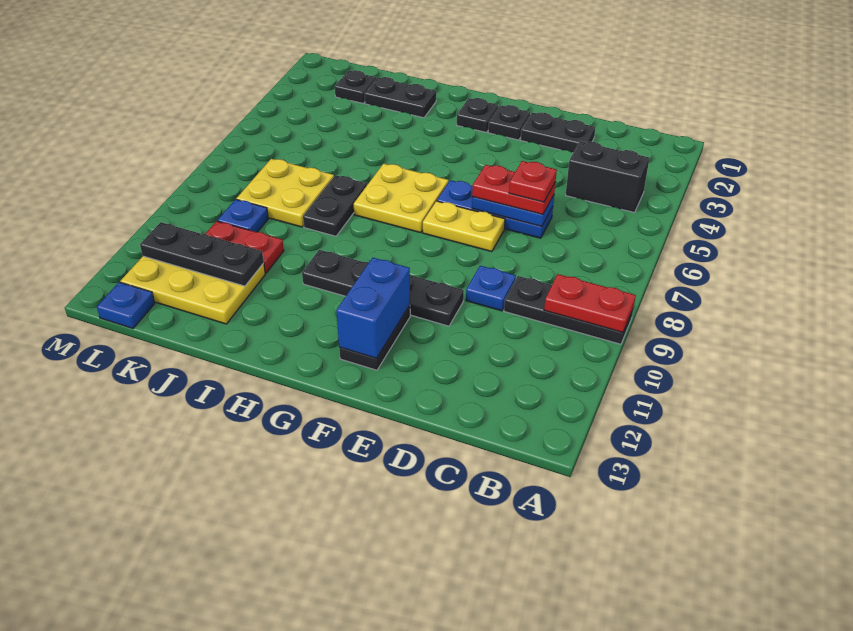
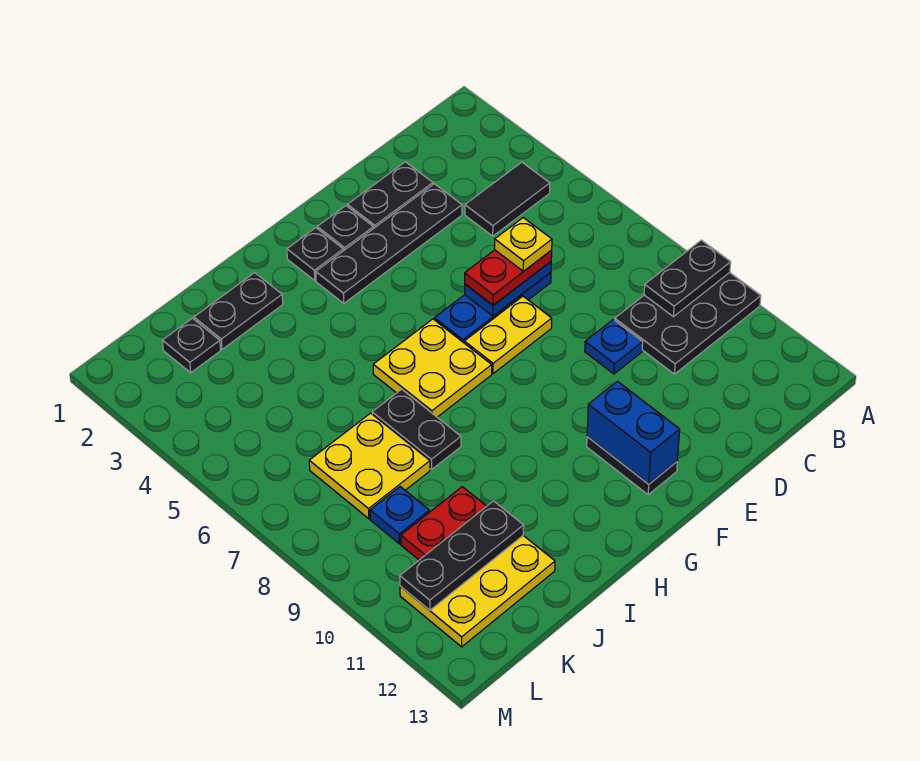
black plate A9:C9 level 1 -> black plate A9:C10 level 1
red plate A9:B9 level 2 -> black plate A9:B9 level 2
black brick B4:C4 level 1 -> black tile B4:C4 level 1
red plate D6 level 4 -> yellow plate D6 level 4
black plate E10:H10 level 1 -> black plate D3:G3 level 1
blue plate L13 level 1 -> none

